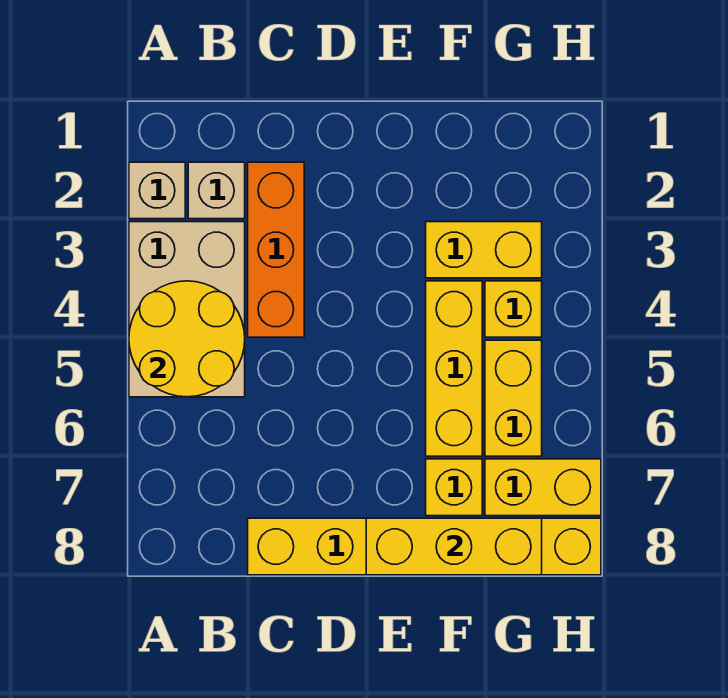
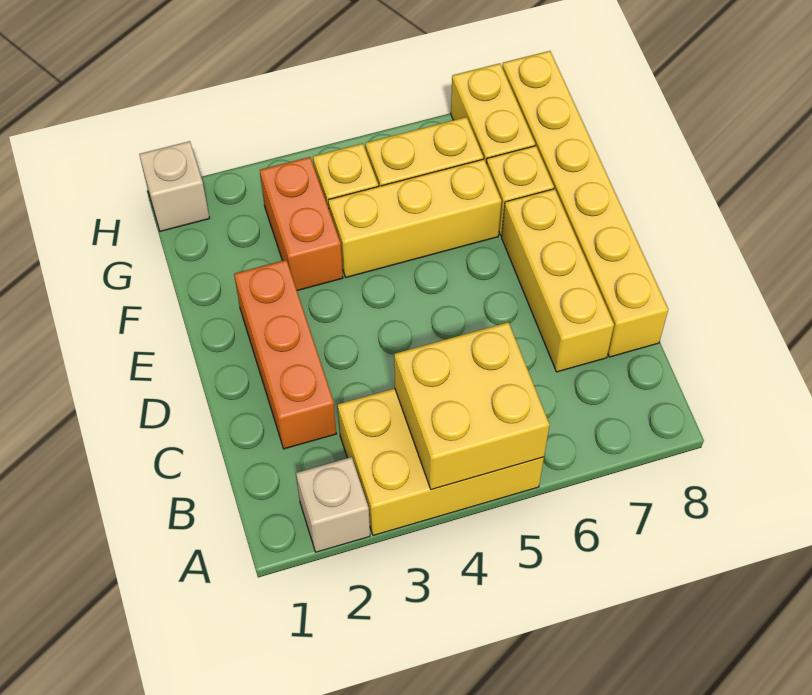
tan brick A3:B5 level 1 -> yellow brick A3:B5 level 1
yellow round brick A4:B5 level 2 -> yellow brick A4:B5 level 2
tan brick B2 level 1 -> tan brick H1 level 1
orange brick C2:C4 level 1 -> orange brick C2:E2 level 1
yellow brick E8:G8 level 2 -> yellow brick C7:E7 level 1
yellow brick F3:G3 level 1 -> orange brick F3:G3 level 1

